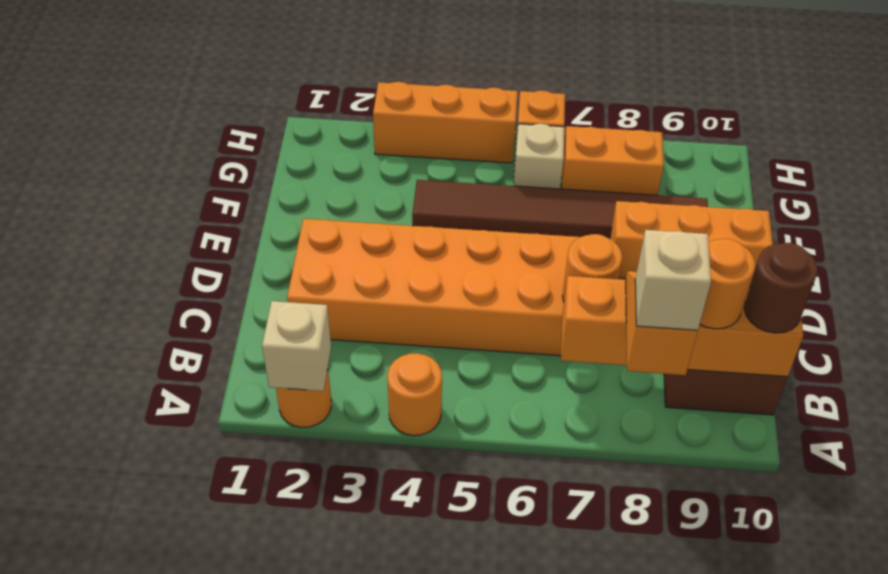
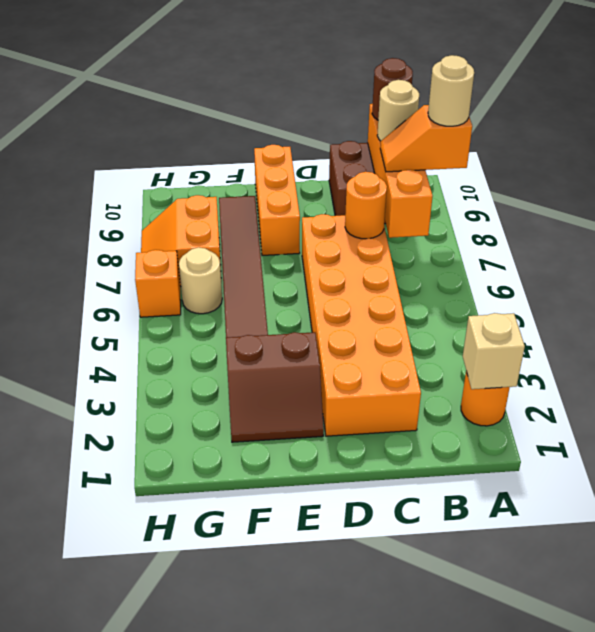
orange round brick A4 level 1 -> none
tan brick A8 level 4 -> tan round brick A8 level 4
orange round brick B9 level 3 -> tan round brick B9 level 3
none -> brown slope E2:F3 level 1 top 3
tan brick G6 level 1 -> tan round brick G6 level 1
orange brick H3:H5 level 1 -> none

